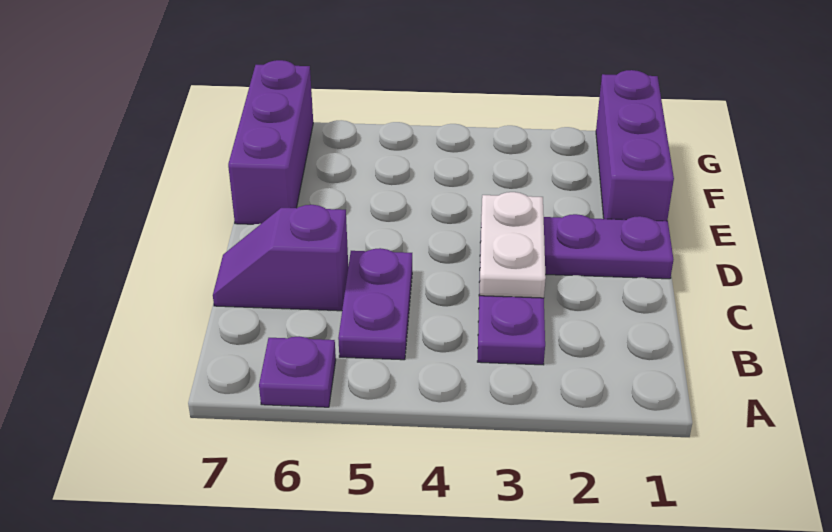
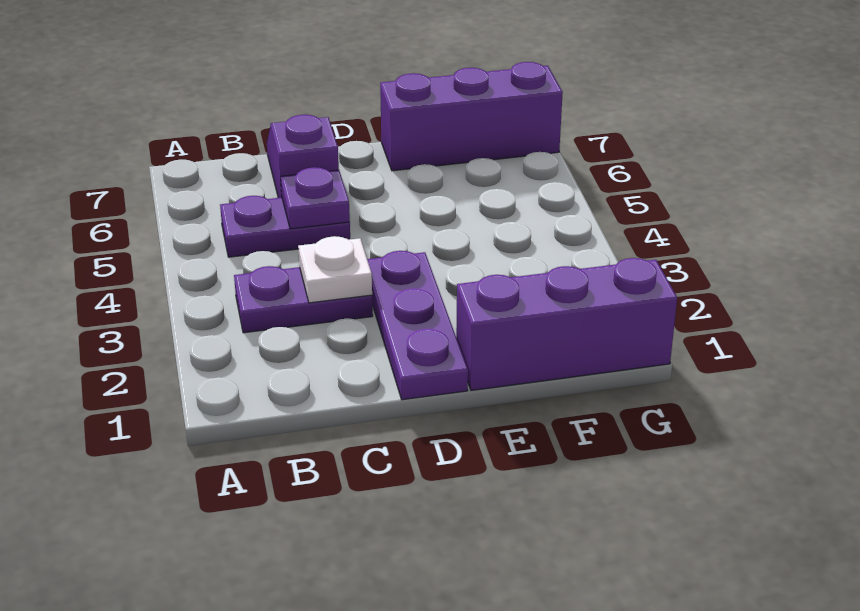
purple plate A6 level 1 -> purple plate C5 level 2
white plate C3:D3 level 2 -> white plate C3 level 2

